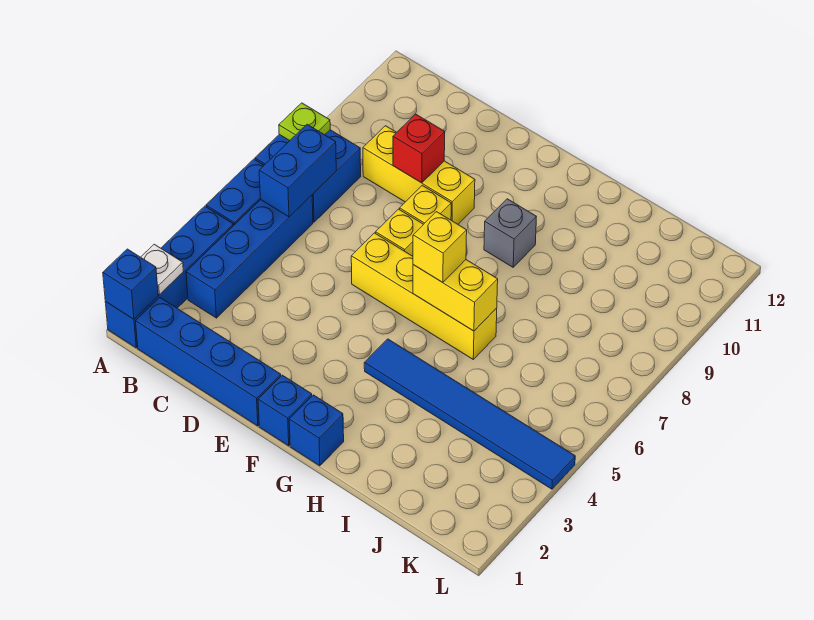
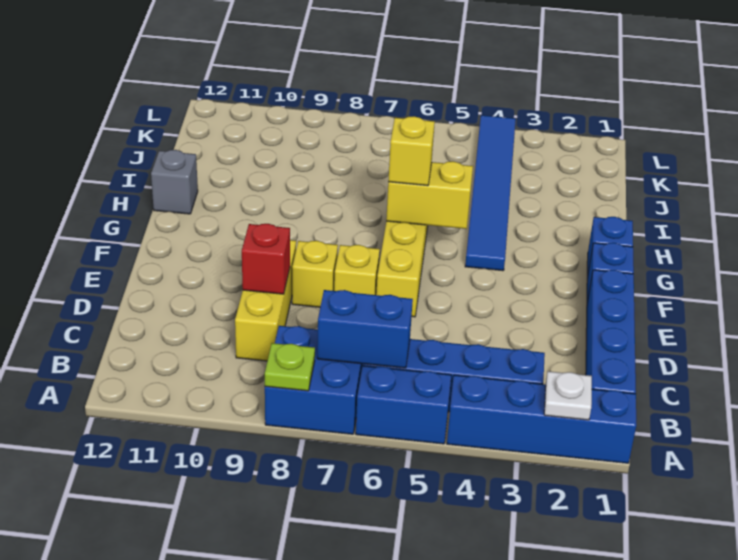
blue brick A1 level 2 -> none
yellow brick G6:H6 level 2 -> yellow brick G5:G6 level 2
grey brick G9 level 1 -> grey brick H12 level 1

